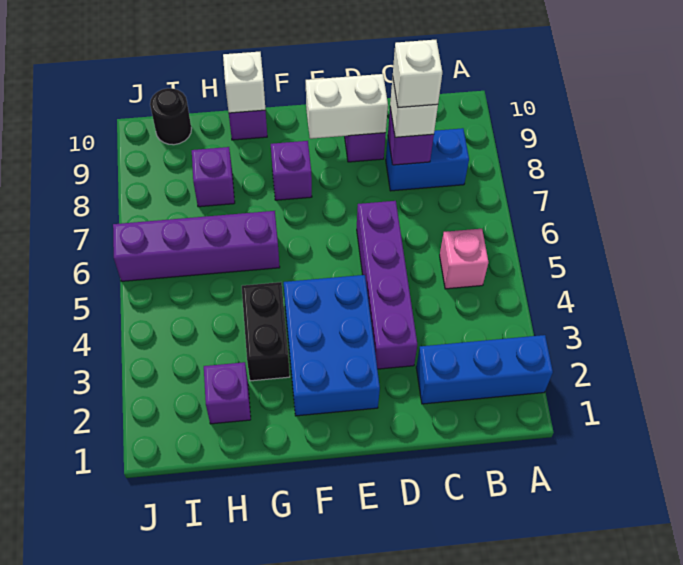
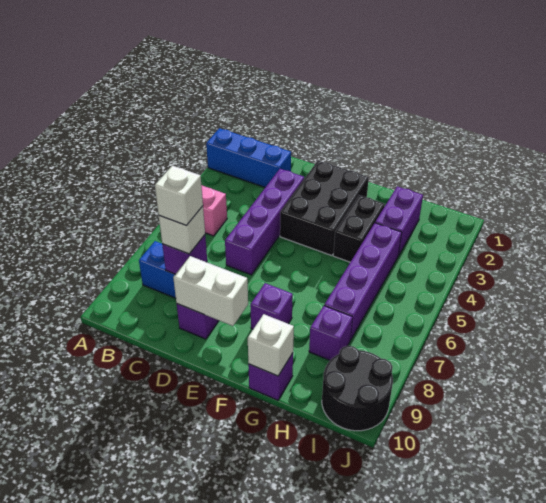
blue brick E2:F4 level 1 -> black brick E2:F4 level 1
purple brick G6:J6 level 1 -> purple brick H4:H7 level 1
purple brick H2 level 1 -> purple brick H2:H3 level 1
black round brick I10 level 1 -> black round brick I9:J10 level 1

